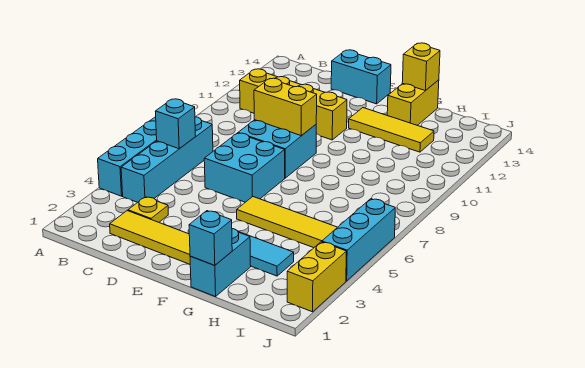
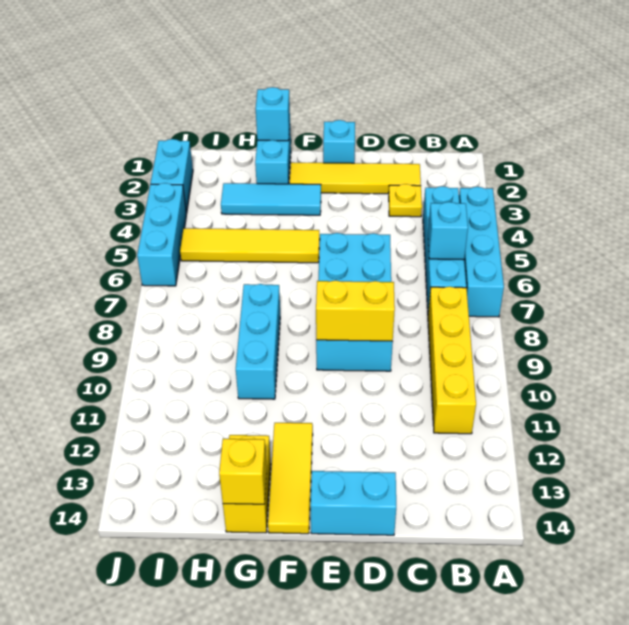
yellow brick B11:E11 level 1 -> yellow brick B8:B11 level 1
none -> cyan brick E1 level 1
yellow tile F12:H12 level 1 -> yellow tile F12:F14 level 1
none -> cyan brick G8:G10 level 1
yellow brick J2:J3 level 1 -> cyan brick J2:J3 level 1

